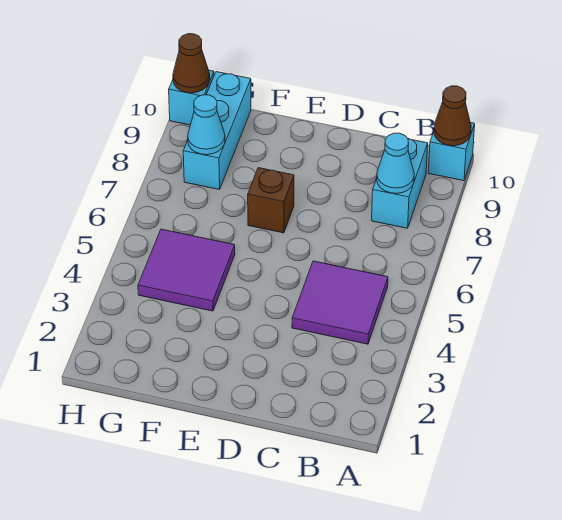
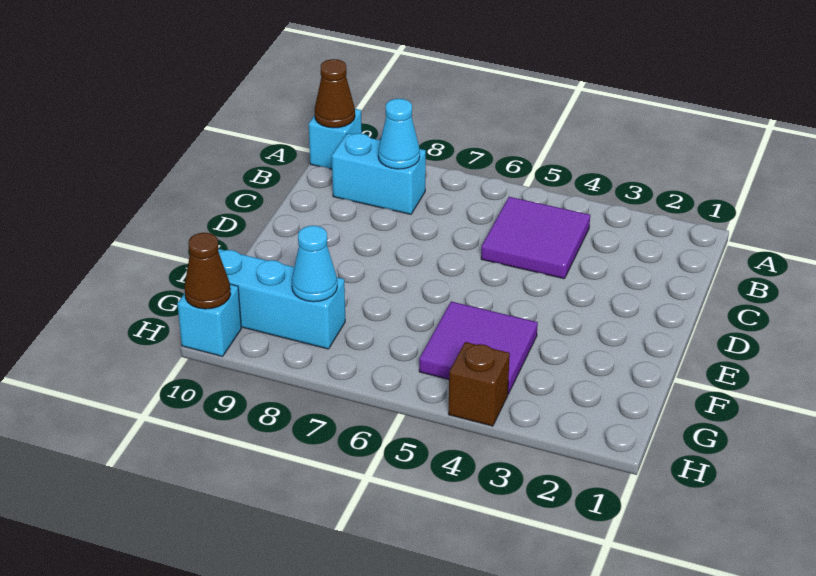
brown brick E7 level 1 -> brown brick H4 level 1

